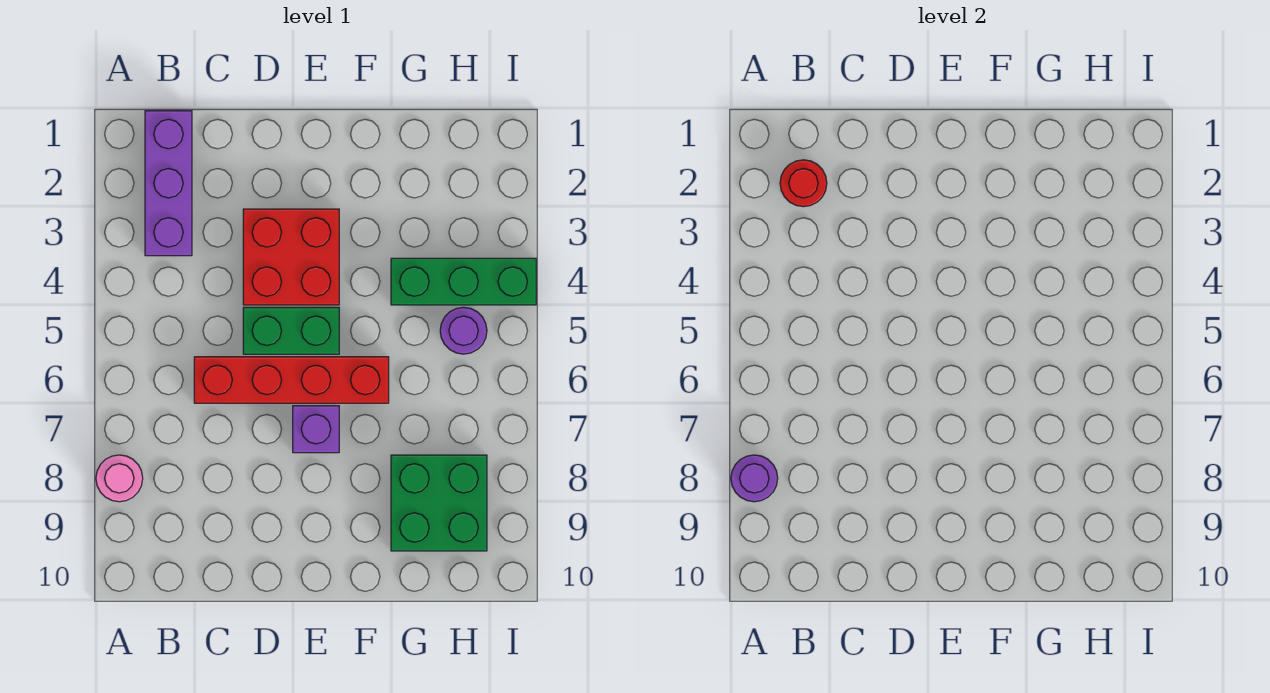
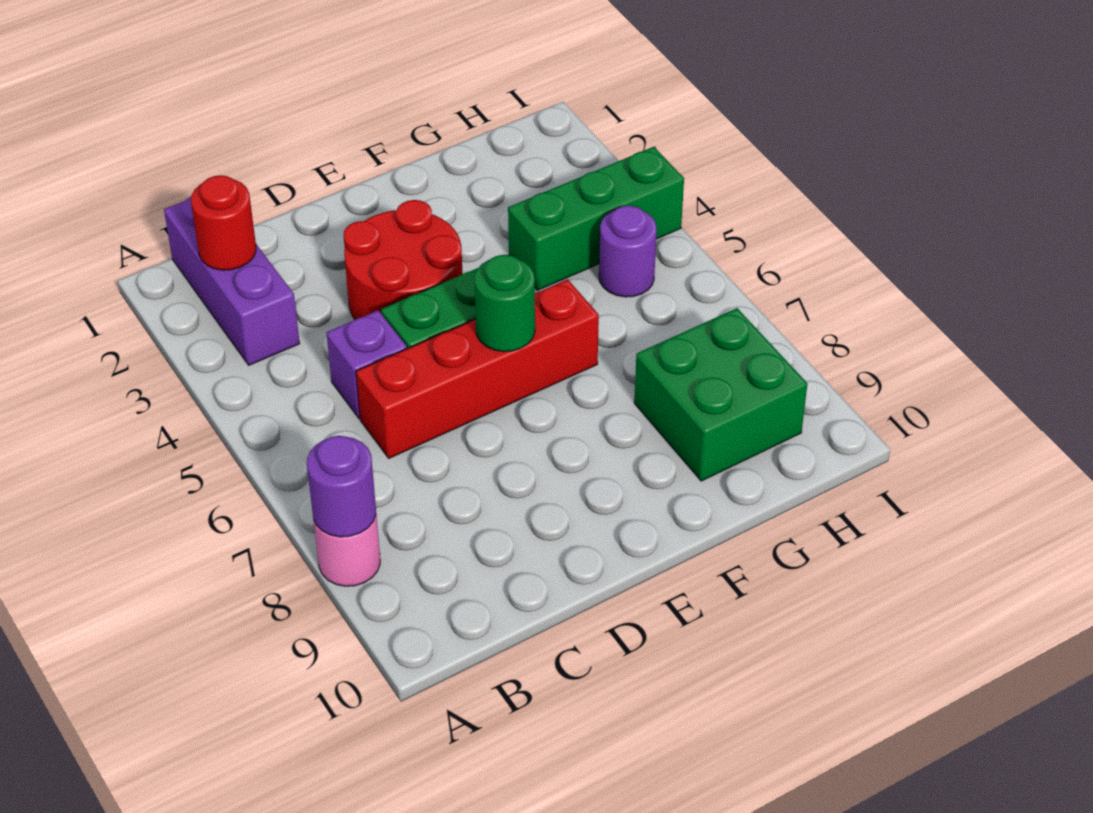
red brick D3:E4 level 1 -> red round brick D3:E4 level 1
none -> green round brick E6 level 2
purple brick E7 level 1 -> purple brick C5 level 1

